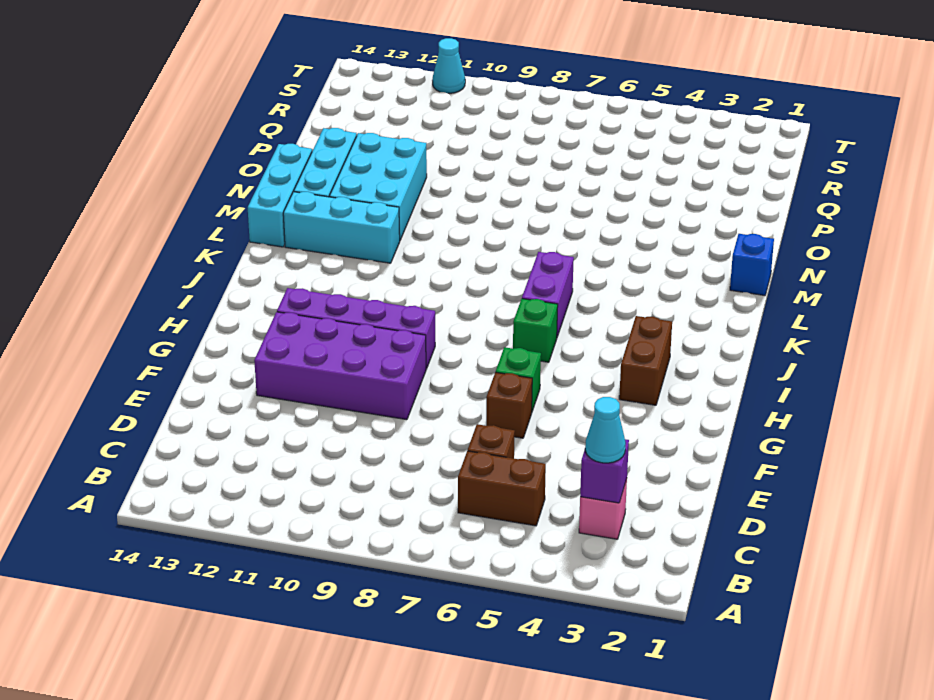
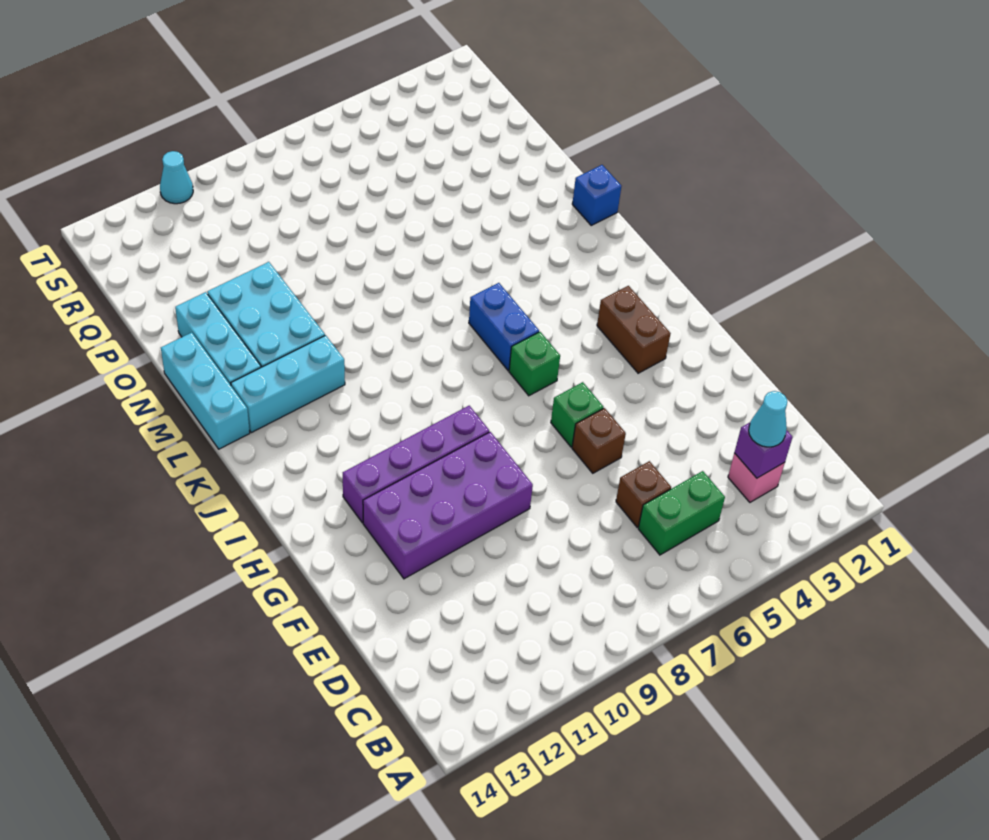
brown brick C5:C6 level 1 -> green brick C5:C6 level 1
purple brick J6:K6 level 1 -> blue brick J6:K6 level 1

